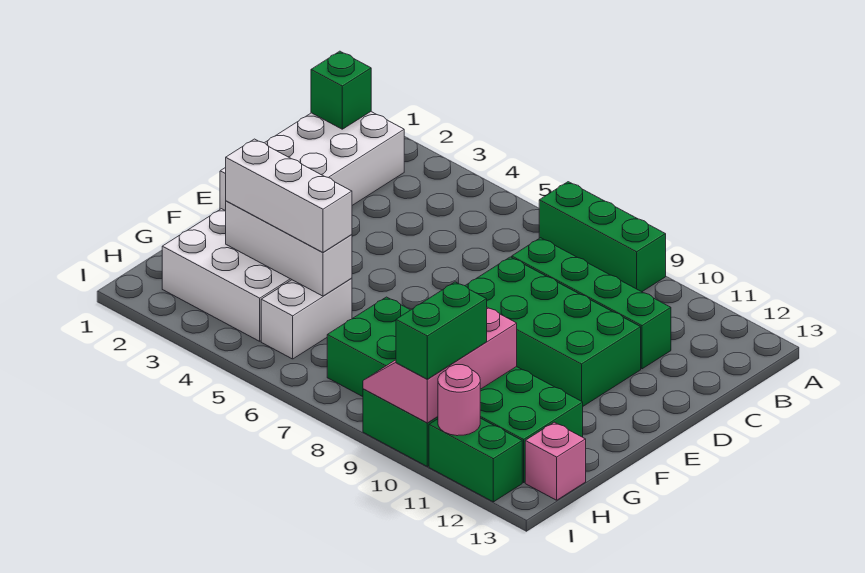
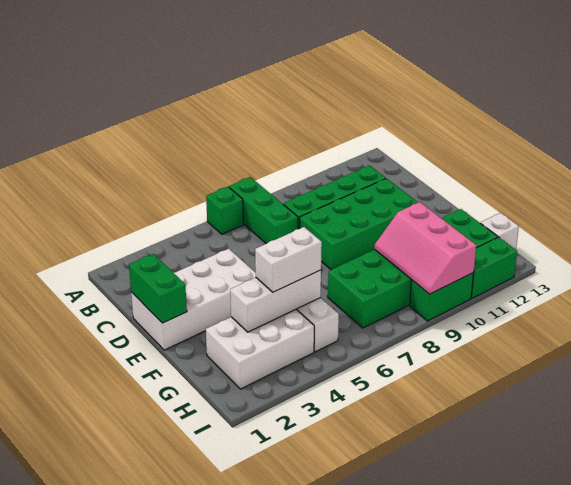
green brick A7:A9 level 1 -> green brick A7:C7 level 1
white brick B1:E2 level 1 -> white brick D1:E4 level 1
green brick B1 level 2 -> green brick A6 level 1
white brick G3:G5 level 3 -> white brick G4:G5 level 3
green brick H10:I10 level 3 -> green brick D1:E1 level 2
pink brick H13 level 1 -> white brick H13 level 1
pink round brick I11 level 2 -> none

